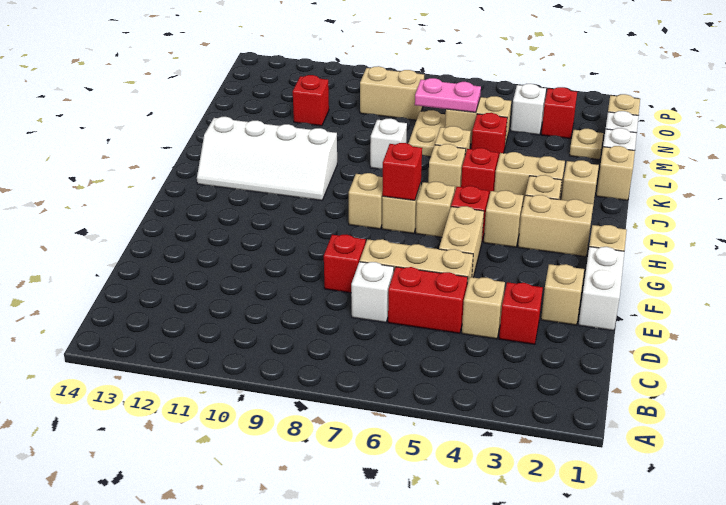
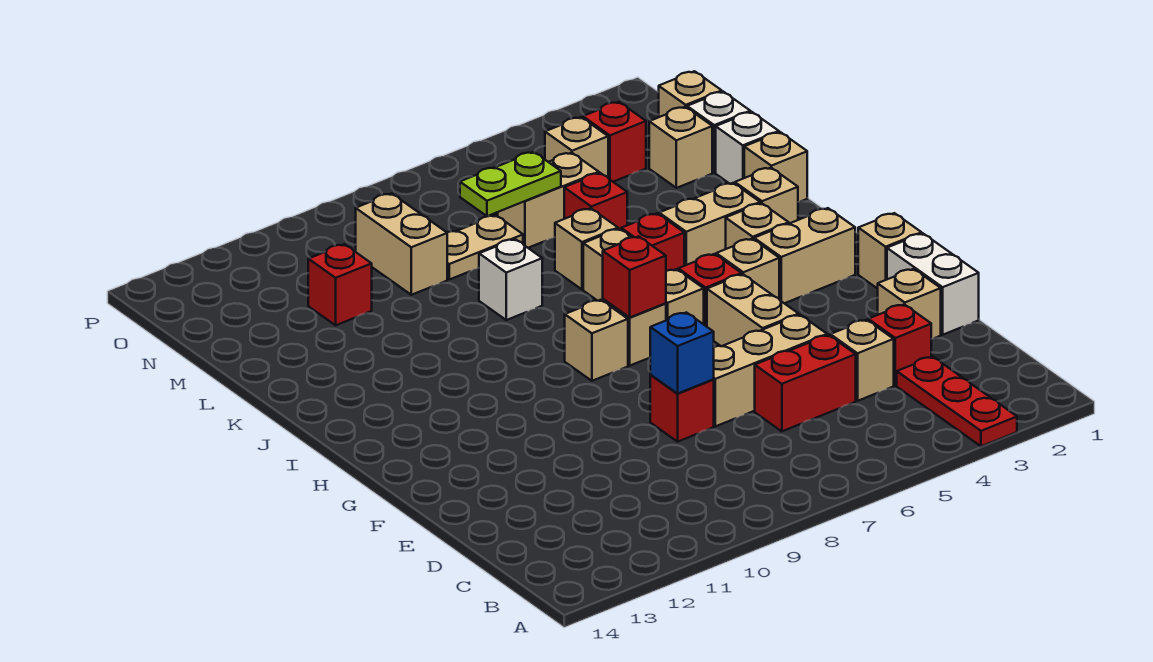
none -> red plate A3:C3 level 1
white brick D7 level 1 -> none
none -> blue brick E8 level 2
white slope I10:J13 level 1 top J -> none
tan plate L7:M7 level 1 -> tan plate M7:M8 level 1
tan plate M2 level 1 -> tan brick M2 level 1
pink plate M6:M7 level 2 -> lime plate M6:M7 level 2
white brick N4 level 1 -> tan brick N4 level 1
tan brick N8:N9 level 1 -> tan brick M9:N9 level 1

